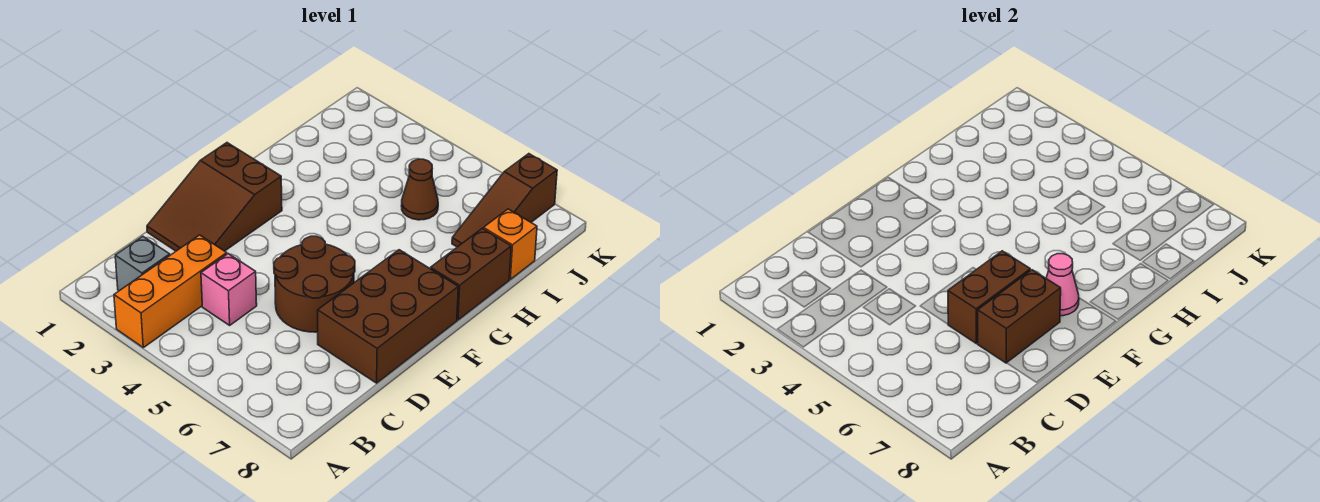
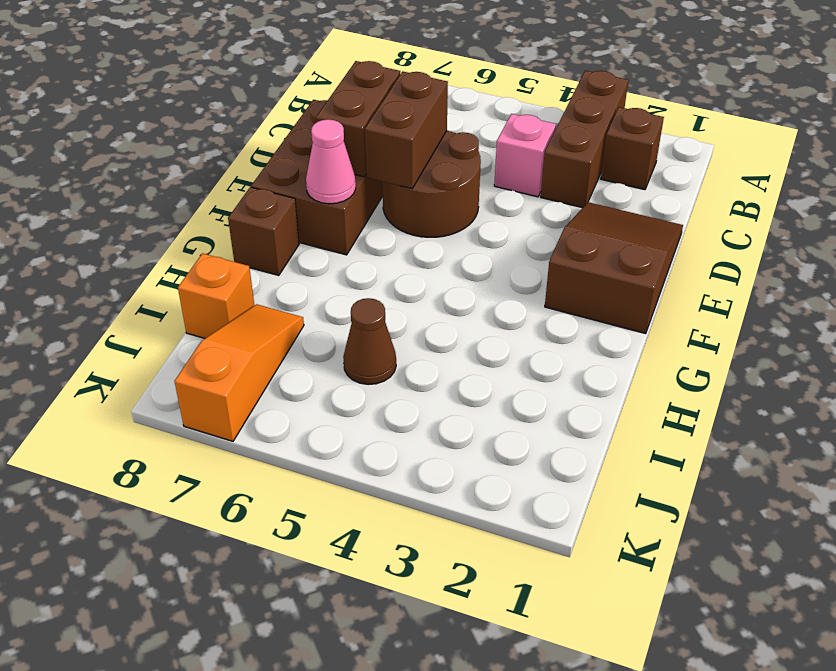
orange brick A3:C3 level 1 -> brown brick A3:C3 level 1
grey brick B2 level 1 -> brown brick B2 level 1
brown brick G8:H8 level 1 -> brown brick G8 level 1
brown slope I7:K7 level 1 top K -> orange slope I7:K7 level 1 top K

